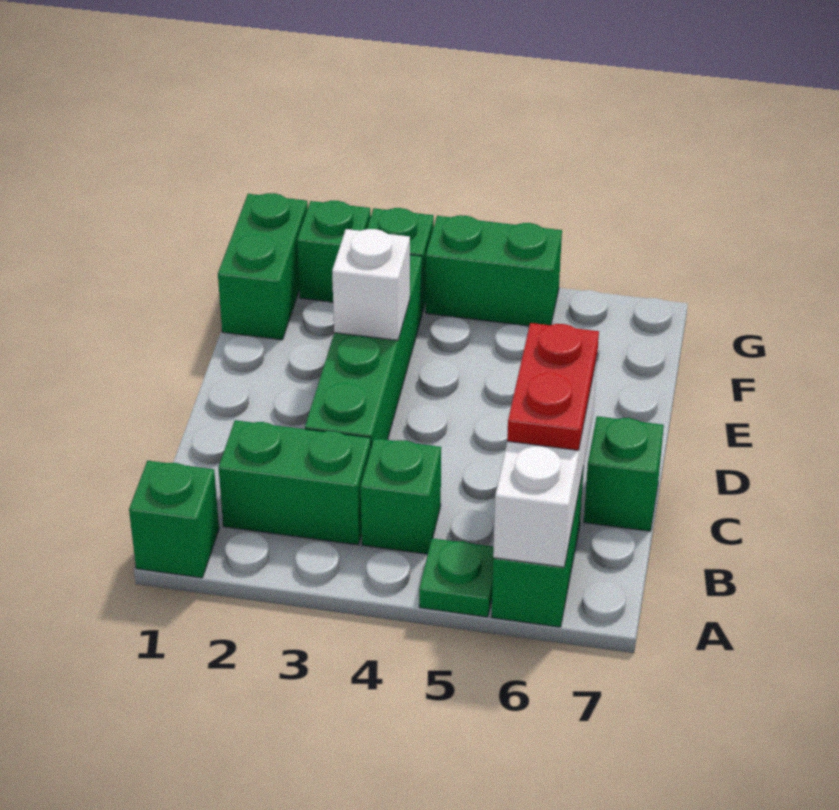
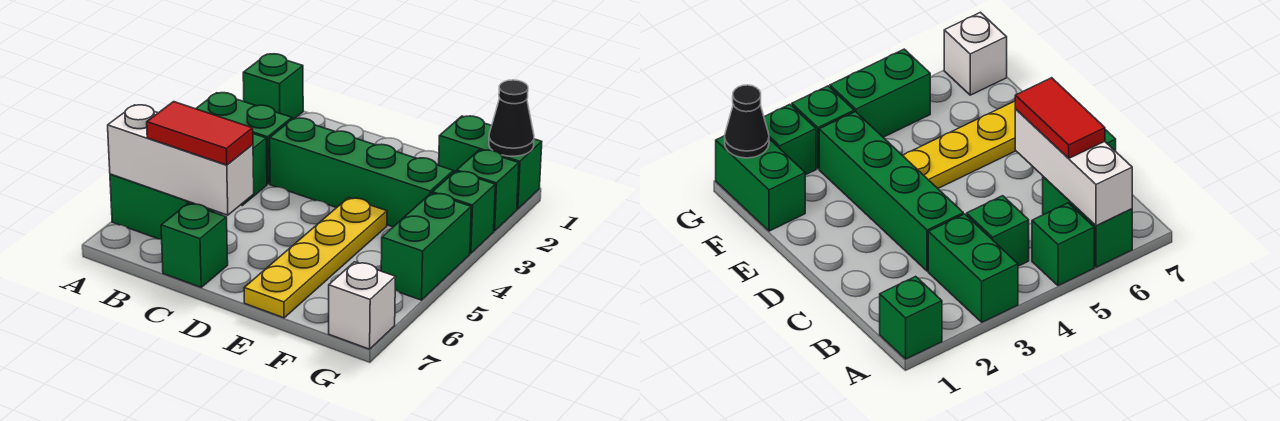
green plate A5 level 1 -> green brick A5 level 1
green brick B2:B3 level 1 -> green brick A3:B3 level 1
red plate B6:C6 level 3 -> red tile B6:C6 level 3
white brick E3 level 2 -> white brick G7 level 1
none -> yellow plate E4:E7 level 1
none -> black cone G1 level 2

